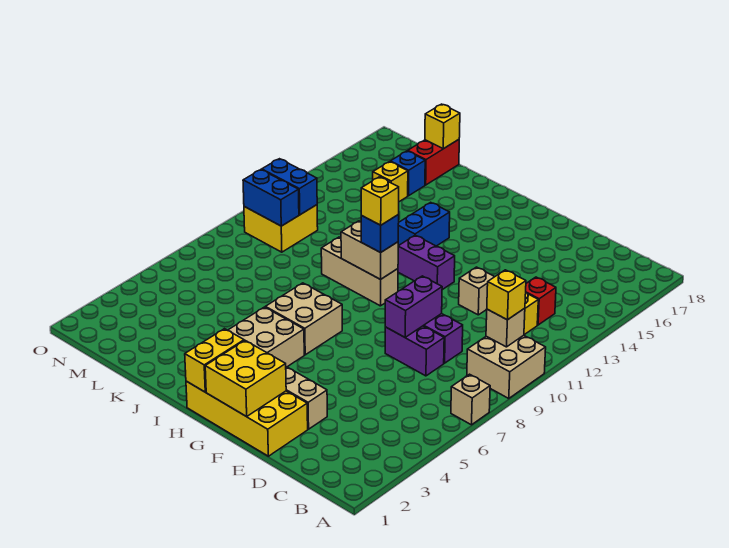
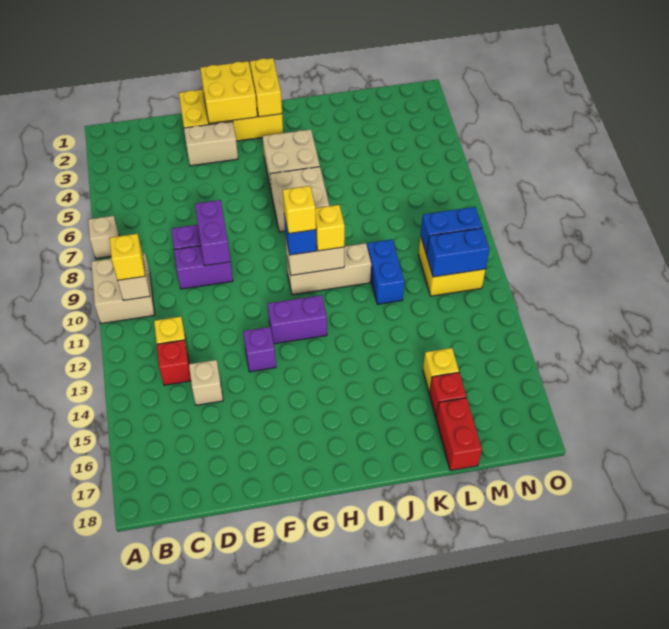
tan brick E12 level 1 -> tan brick D14 level 1
none -> purple brick F13 level 1
blue brick I13:I14 level 1 -> blue brick K10:K11 level 1
blue brick L16 level 1 -> red brick L16 level 1
yellow brick L18 level 2 -> yellow brick I10 level 3

